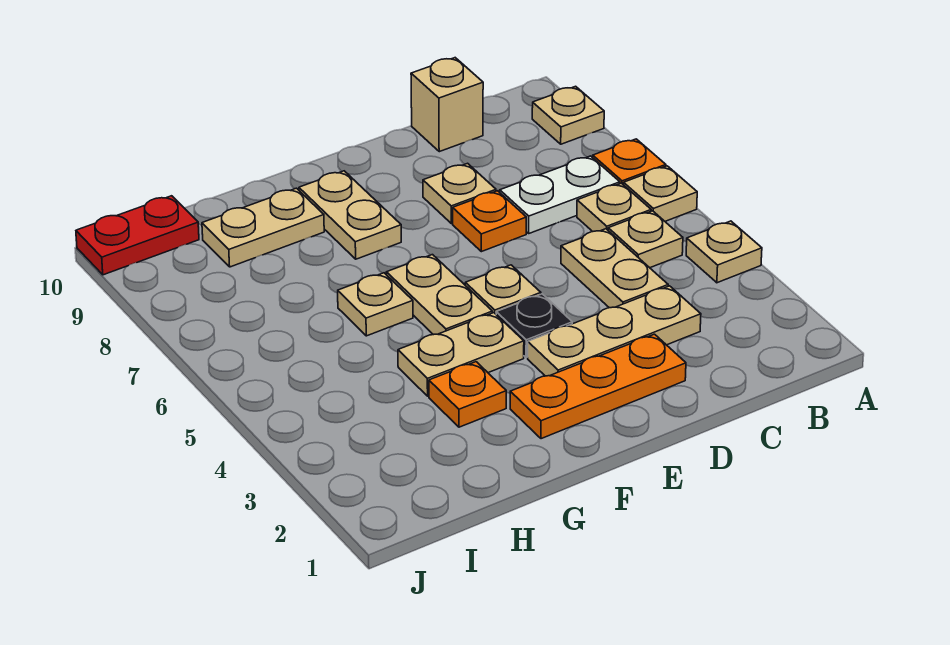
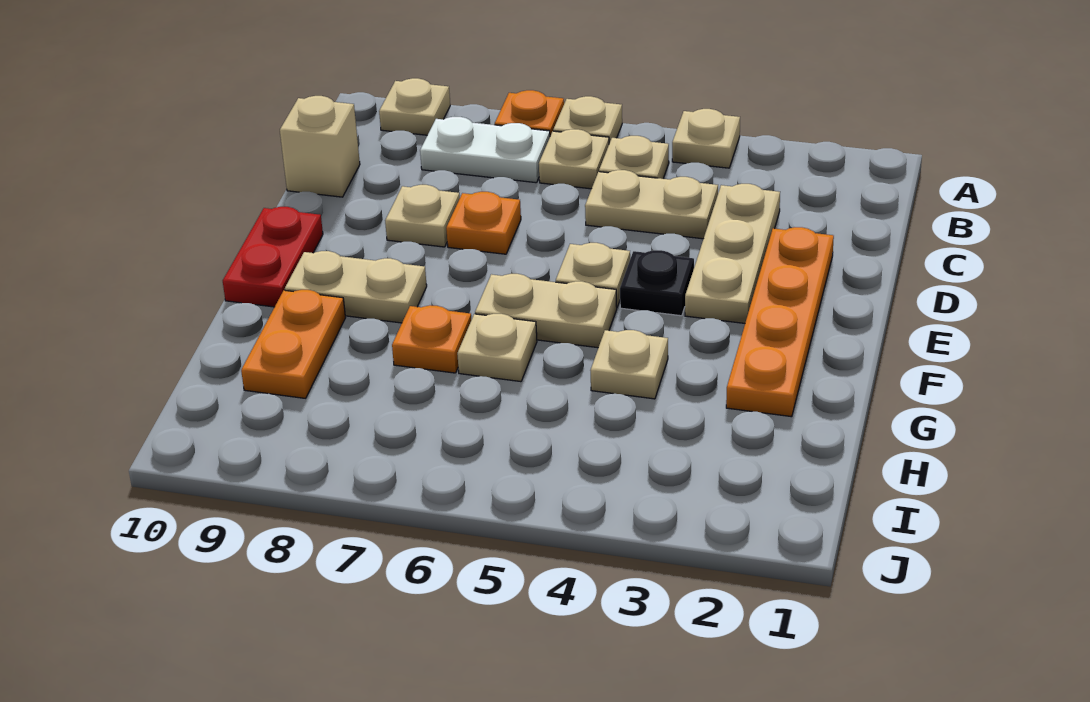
white plate B7:C7 level 1 -> white plate B7:B8 level 1
orange plate D2:F2 level 1 -> orange plate D2:G2 level 1
tan plate F4:G4 level 1 -> tan plate G4 level 1
orange plate G3 level 1 -> orange plate G7 level 1
tan plate G9:H9 level 1 -> orange plate G9:H9 level 1
red plate I10:J10 level 1 -> red plate E10:F10 level 1

